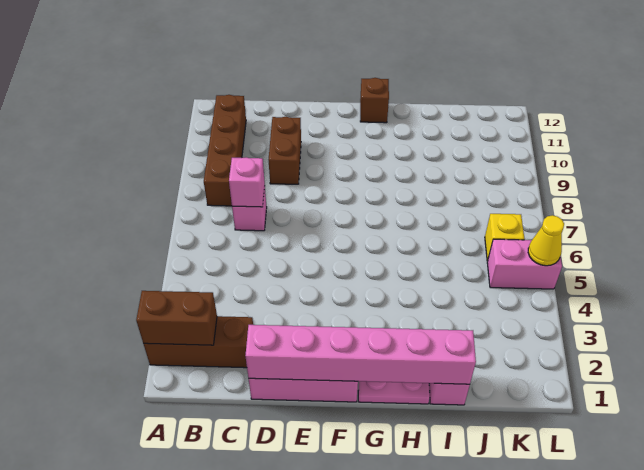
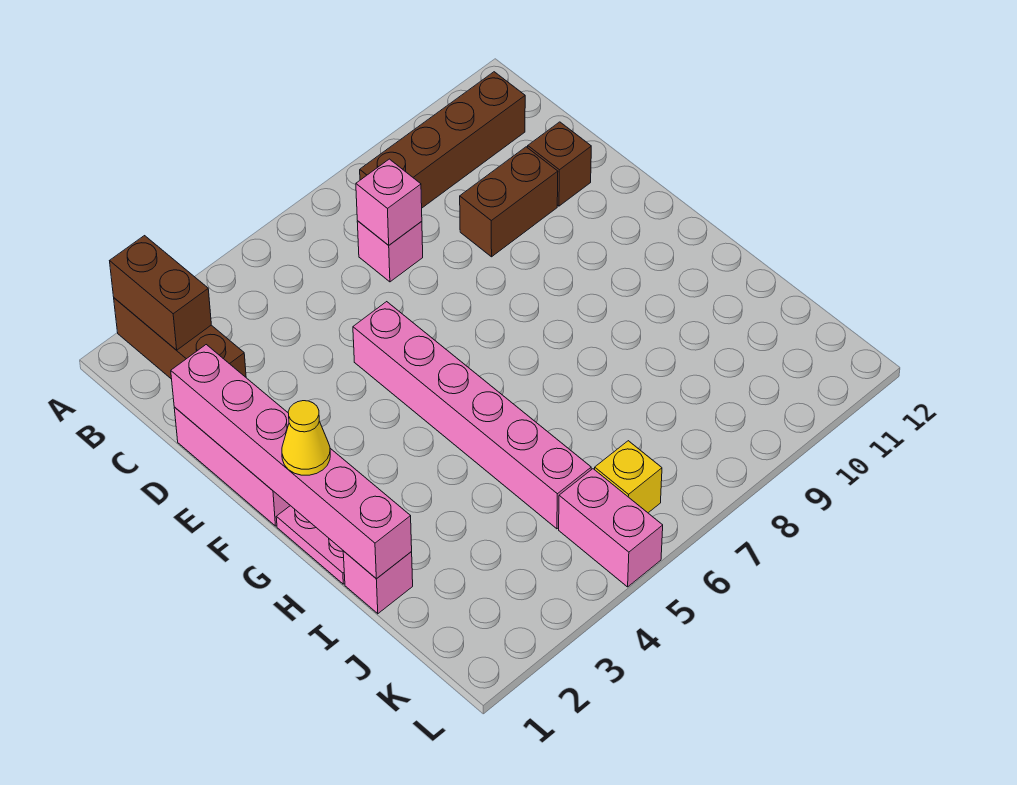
none -> pink brick E5:J5 level 1
brown brick G12 level 1 -> brown brick D11 level 1
yellow cone L5 level 2 -> yellow cone G1 level 3

